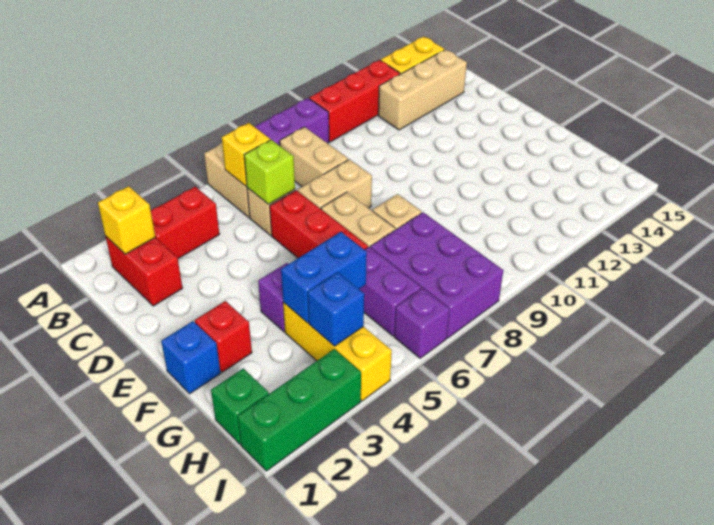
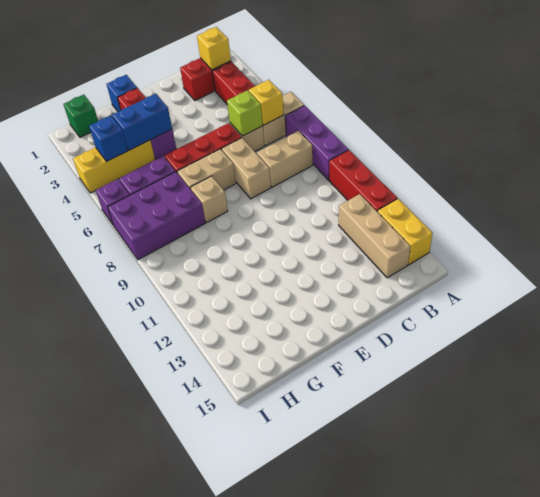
blue brick G4:G5 level 2 -> blue brick F4:G4 level 2
green brick I1:I3 level 1 -> none

